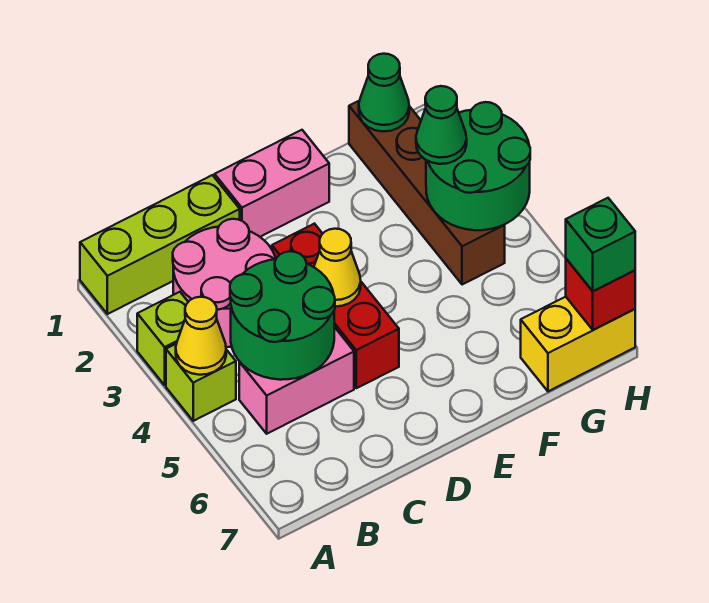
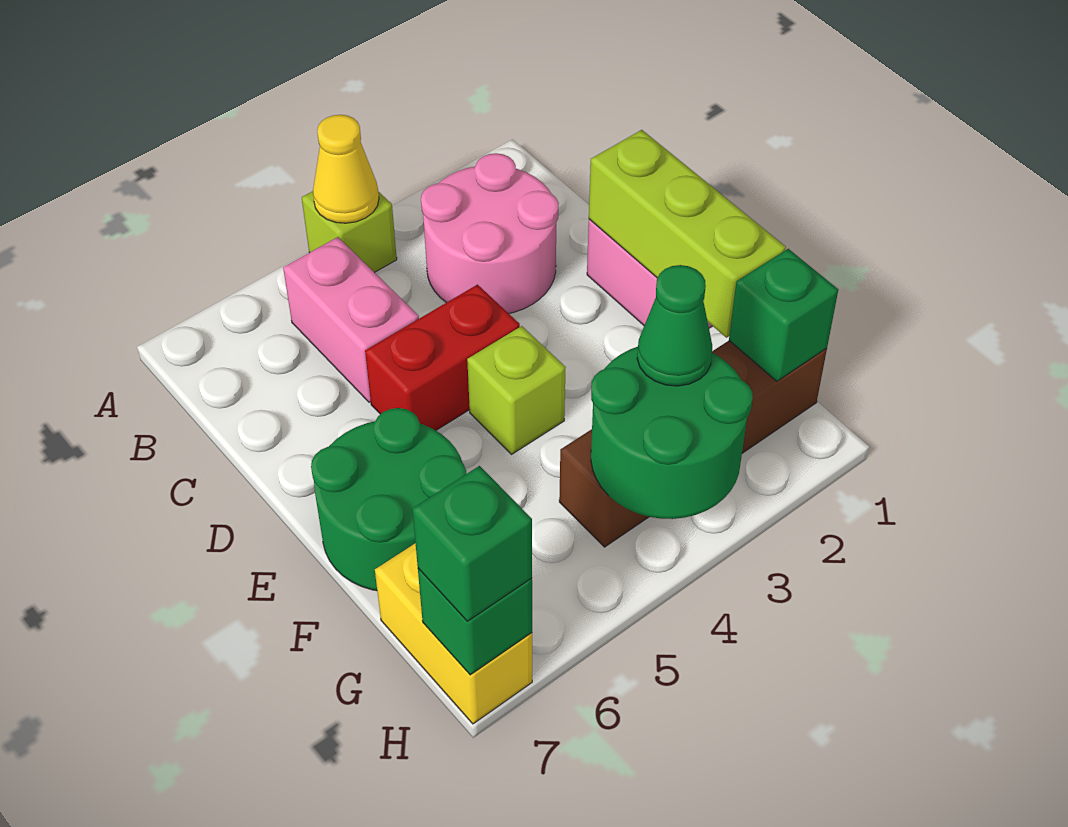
lime brick A1:C1 level 1 -> lime brick D1:F1 level 2
lime brick A3 level 1 -> lime brick E4 level 1
green round brick B4:C5 level 2 -> green round brick E6:F7 level 1
red brick D3:D5 level 1 -> red brick D4:D5 level 1
yellow cone D4 level 2 -> none
green cone G1 level 2 -> green brick G1 level 2
red brick H7 level 2 -> green brick H7 level 2

